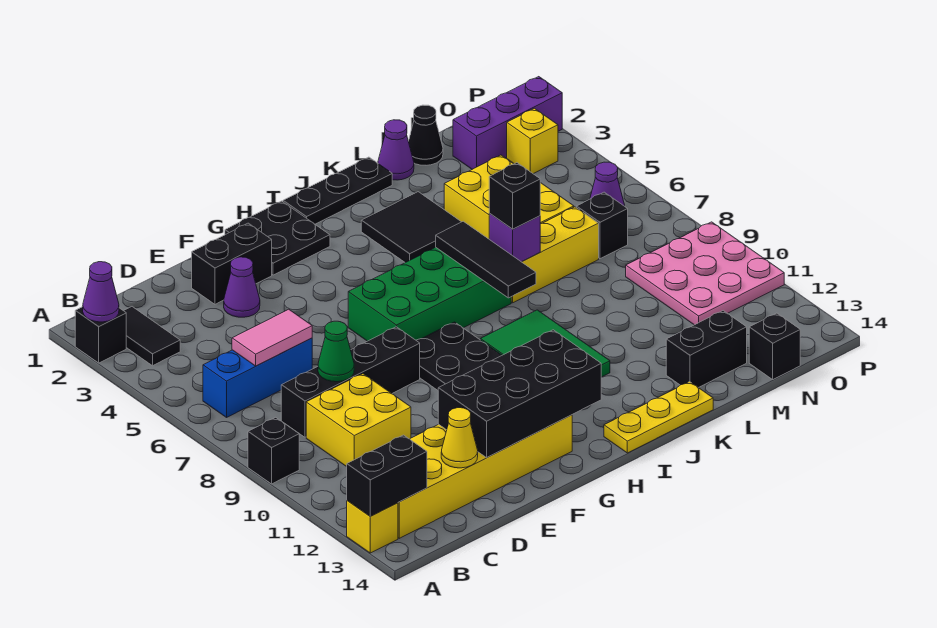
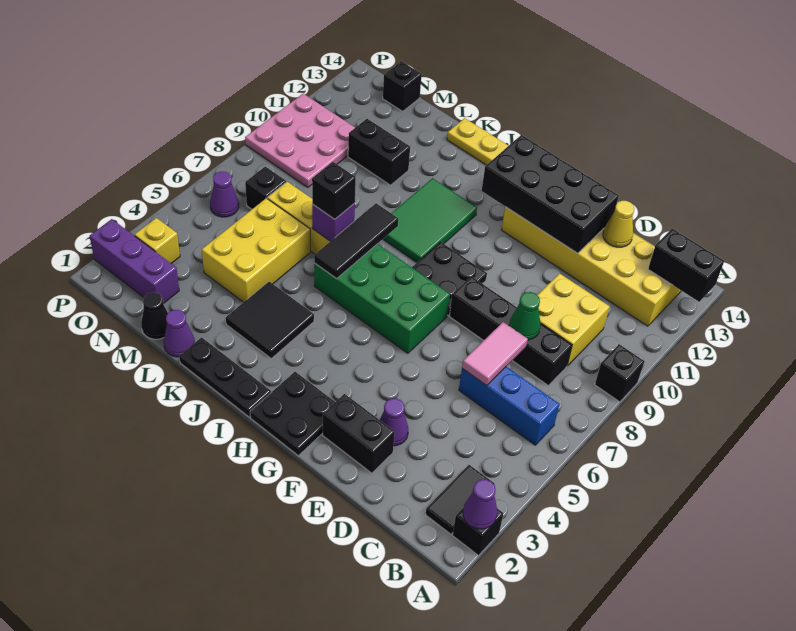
yellow brick A13 level 1 -> none
pink tile C6:D6 level 2 -> pink tile D6:D7 level 2
black brick L13:M13 level 1 -> black brick L11:M11 level 1

